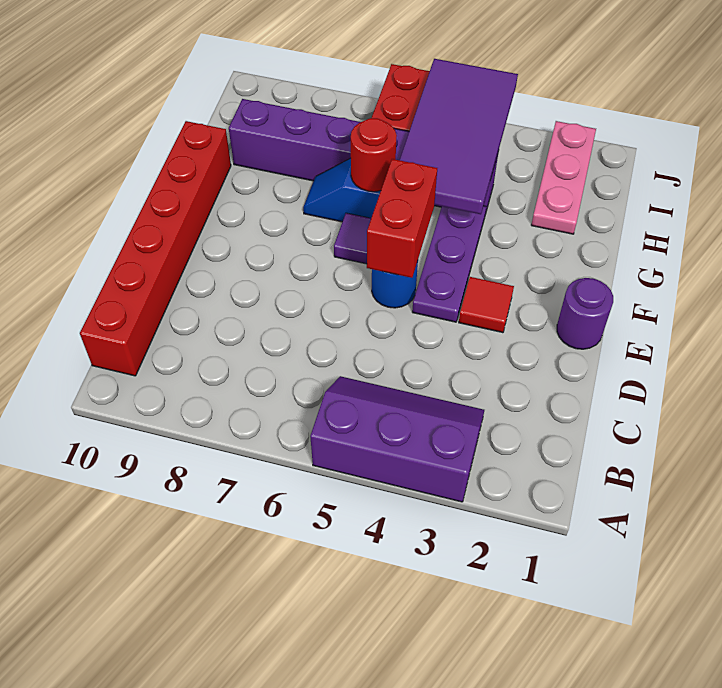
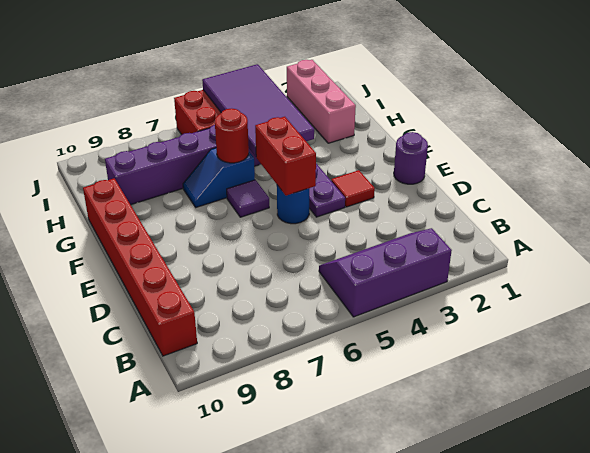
pink plate H2:J2 level 1 -> pink brick H2:J2 level 1

